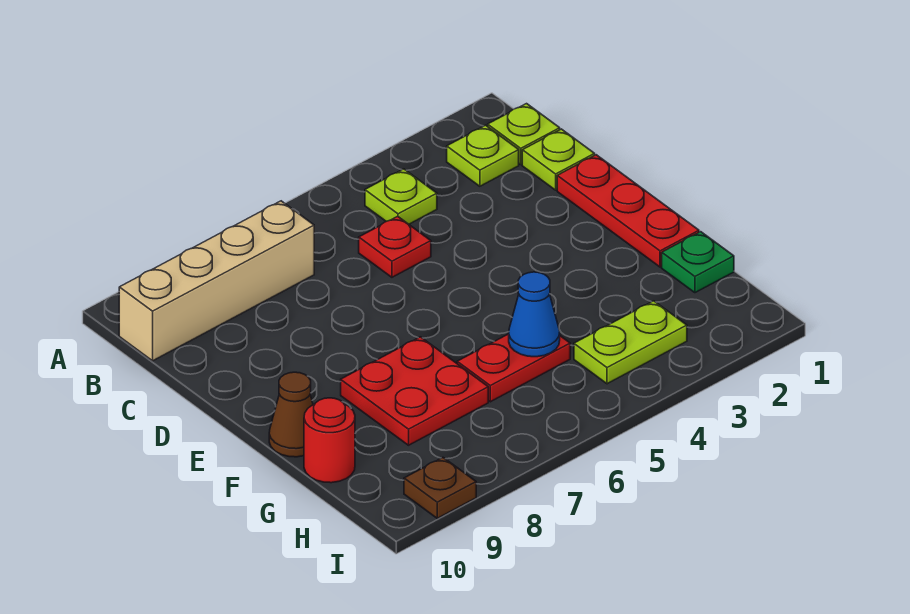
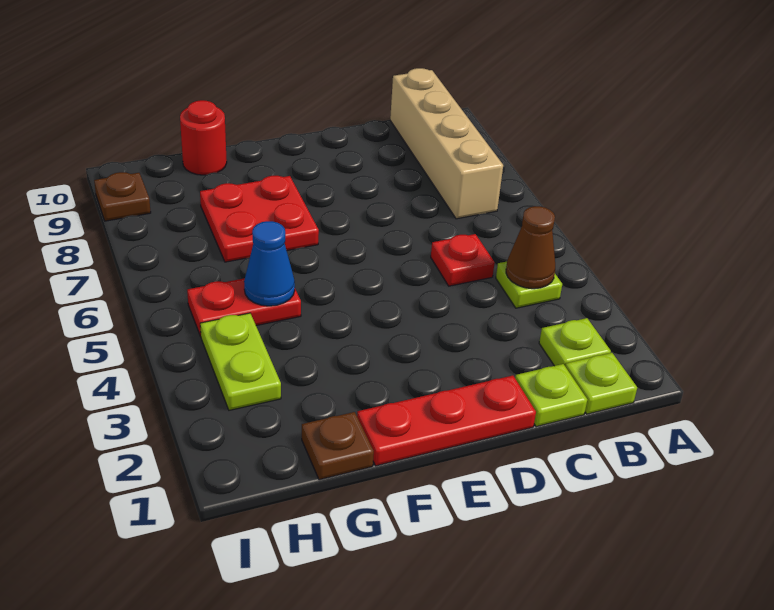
brown cone F10 level 1 -> brown cone B4 level 2
green plate G1 level 1 -> brown plate G1 level 1
red plate G5:G6 level 1 -> red plate G5:H5 level 1

